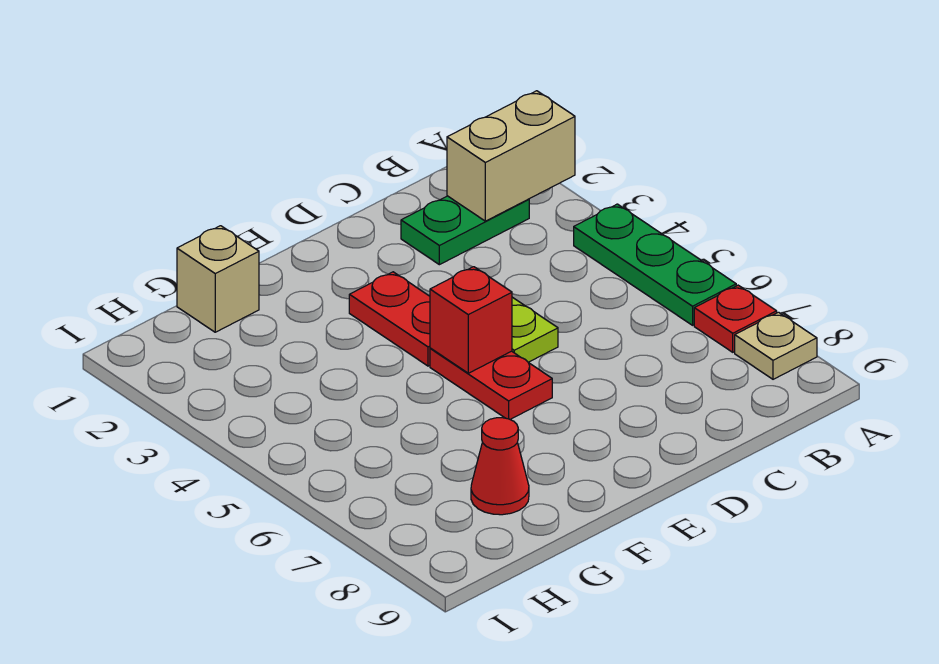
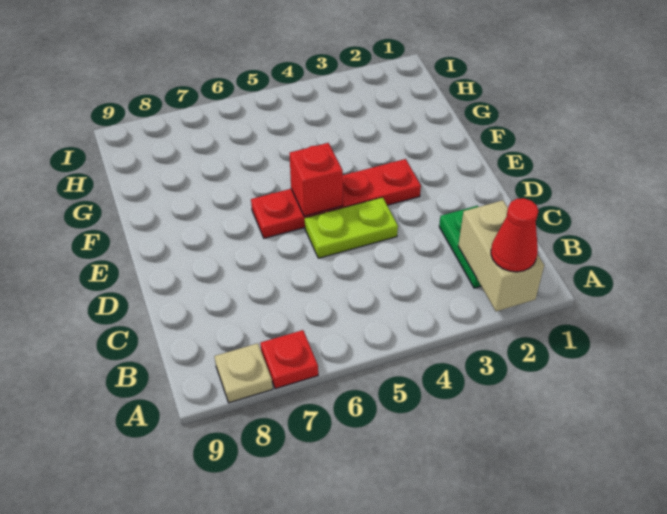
green plate A4:A6 level 1 -> none
tan brick G1 level 1 -> none
red cone G8 level 1 -> red cone A2 level 3

